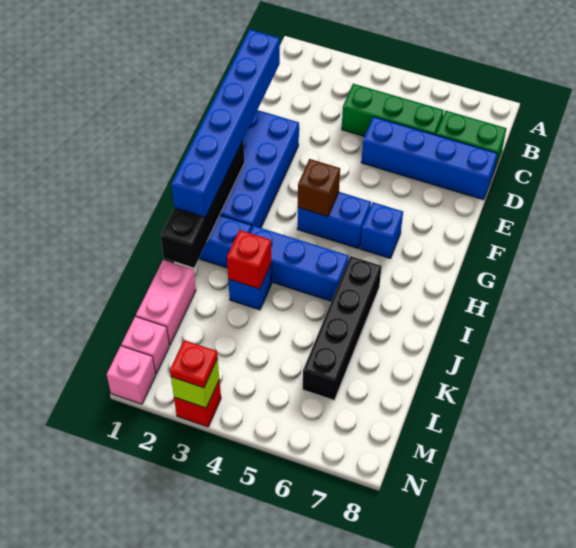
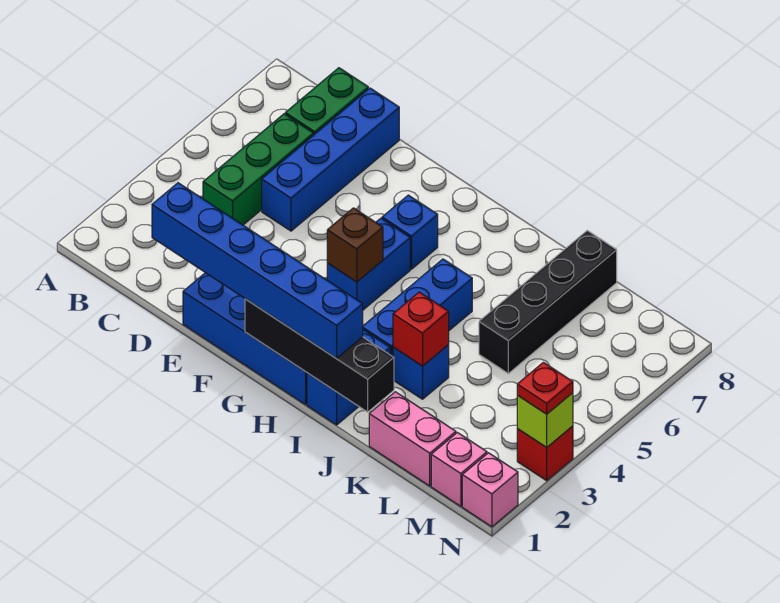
black brick I6:L6 level 1 -> black brick K5:K8 level 1

